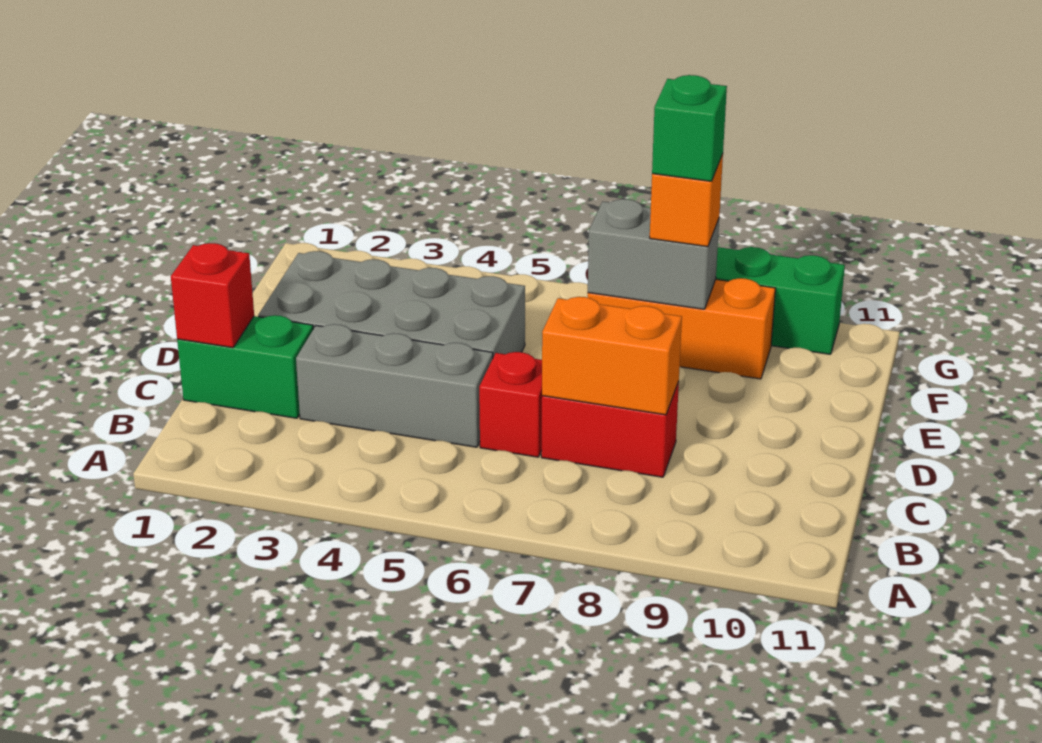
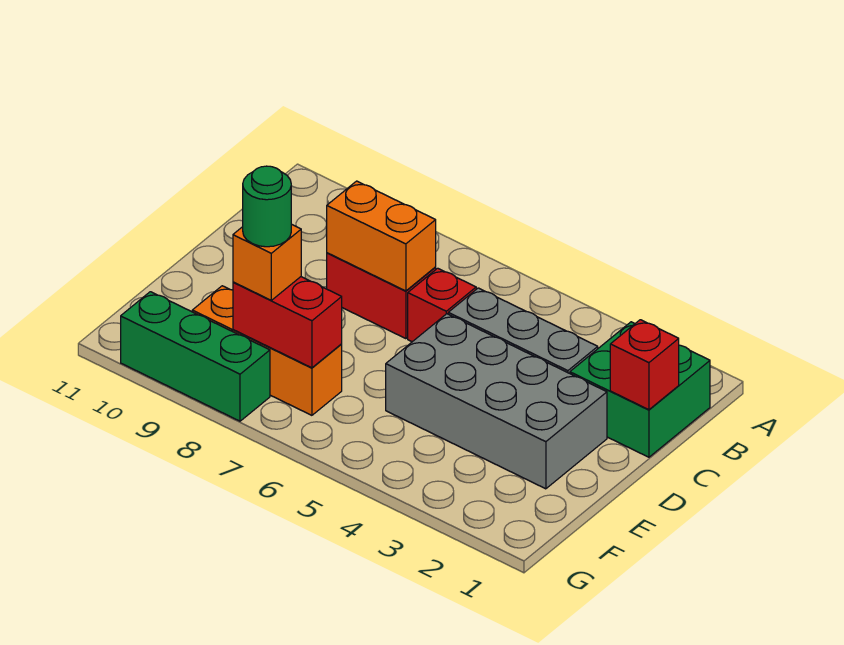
green brick C1:C2 level 1 -> green brick B1:C2 level 1
grey brick F7:F8 level 2 -> red brick F7:F8 level 2
green brick F8 level 4 -> green round brick F8 level 4

